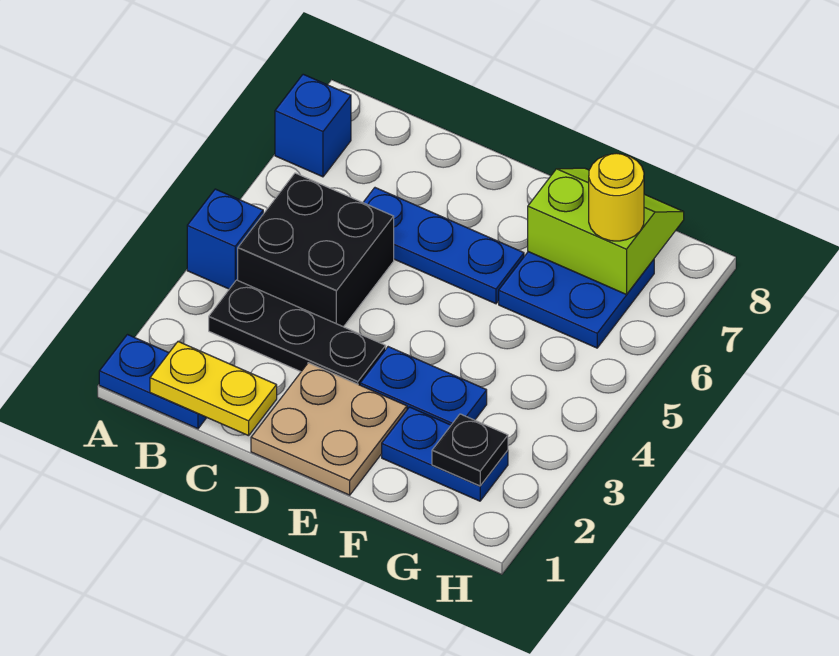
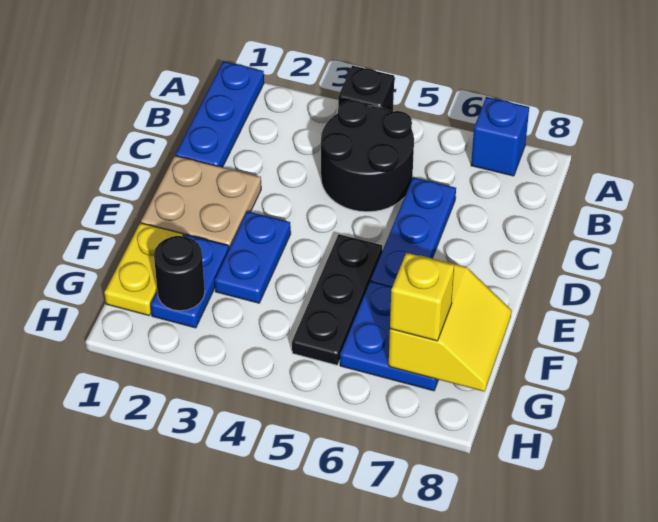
blue plate A1:B1 level 1 -> blue plate A1:C1 level 1
blue brick A4 level 1 -> black brick A4 level 1
yellow plate B1:C1 level 2 -> yellow plate F1:G1 level 1
black plate B3:D3 level 1 -> black plate E5:G5 level 1
black brick B4:C5 level 1 -> black round brick B4:C5 level 1
lime slope F7:G8 level 2 top 7 -> yellow slope F7:G8 level 2 top 7
black plate G2 level 2 -> black round brick G2 level 2
yellow round brick G7 level 3 -> yellow brick G7 level 3

